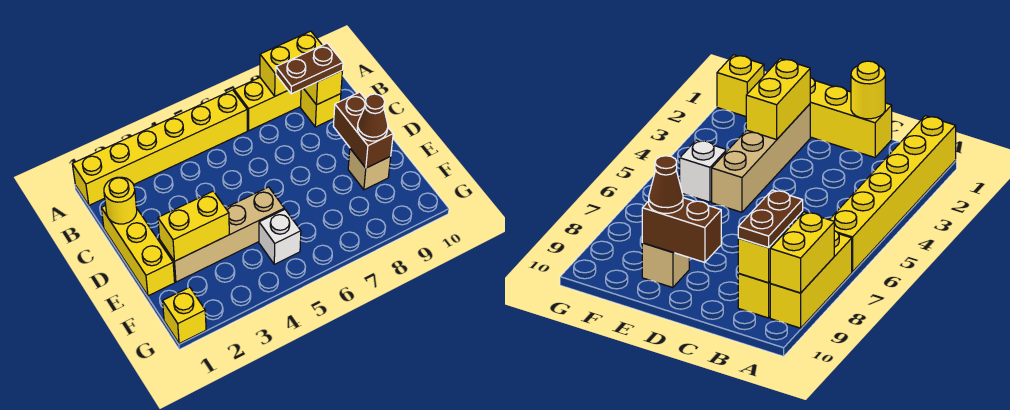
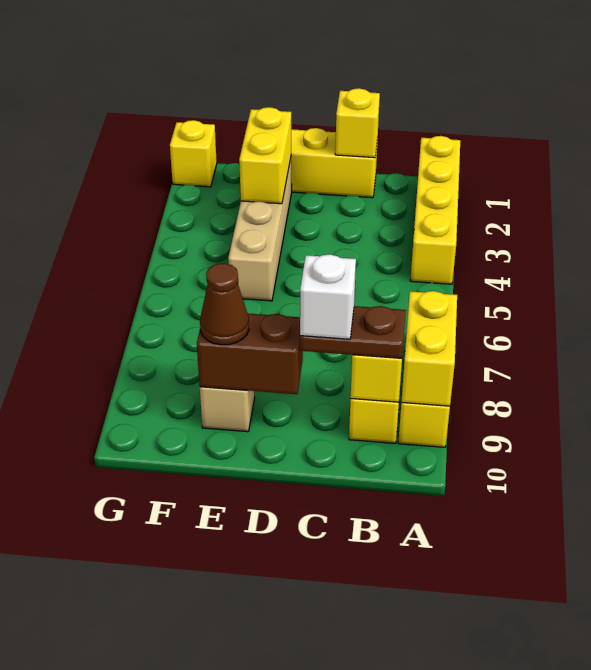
yellow brick A1:A6 level 1 -> yellow brick A1:A4 level 1
brown plate B8:B9 level 3 -> brown plate B9:C9 level 3
yellow round brick C1 level 2 -> yellow brick C1 level 2
white brick F5 level 1 -> white brick C9 level 4

